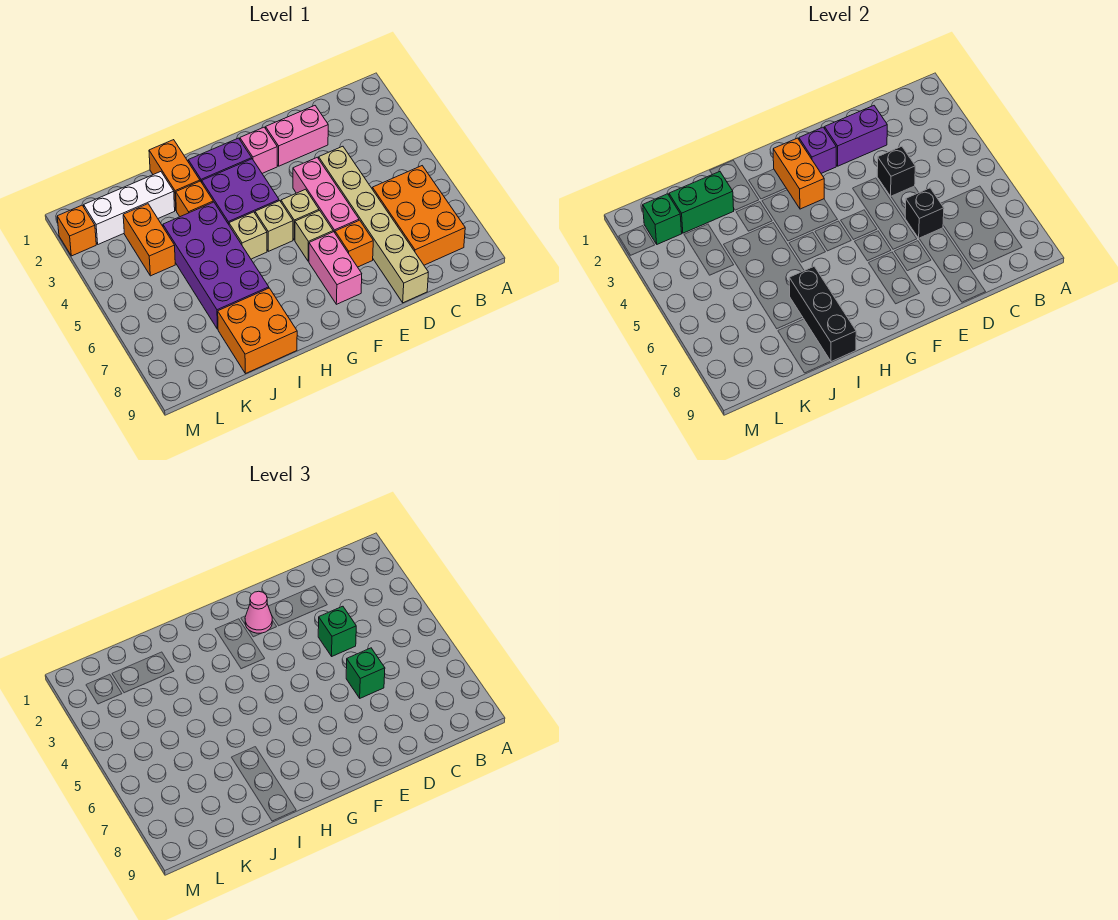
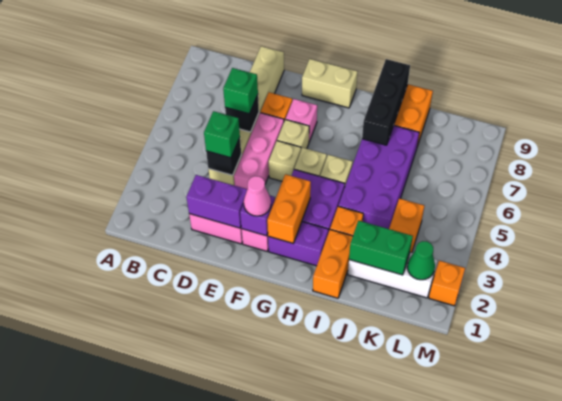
orange brick B6:C8 level 1 -> none
pink brick F7:F8 level 1 -> pink brick F7 level 1
none -> tan brick F9:G9 level 1
green brick L2 level 2 -> green cone L2 level 2

